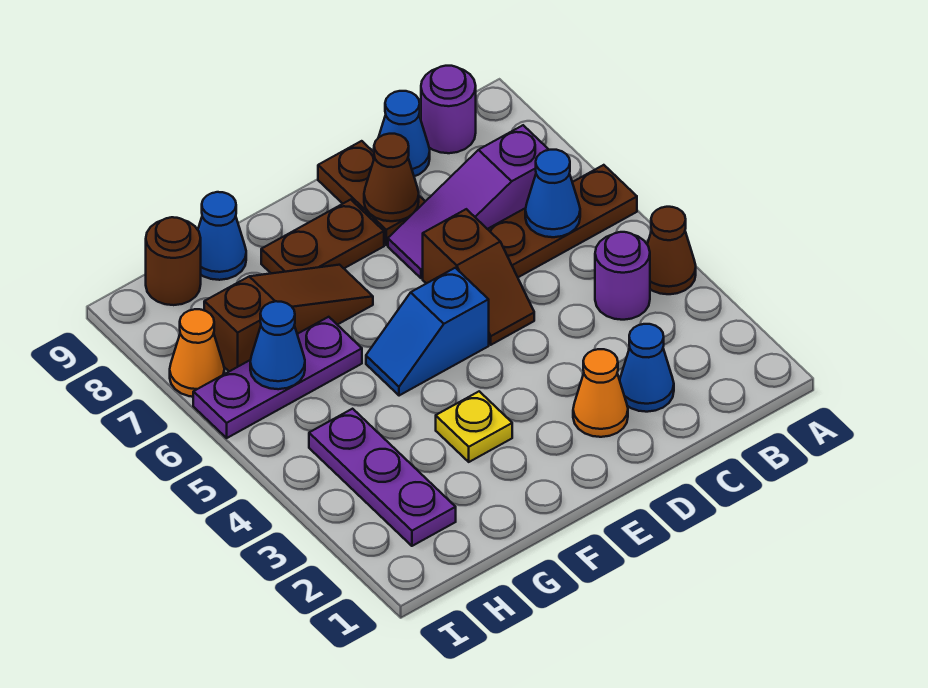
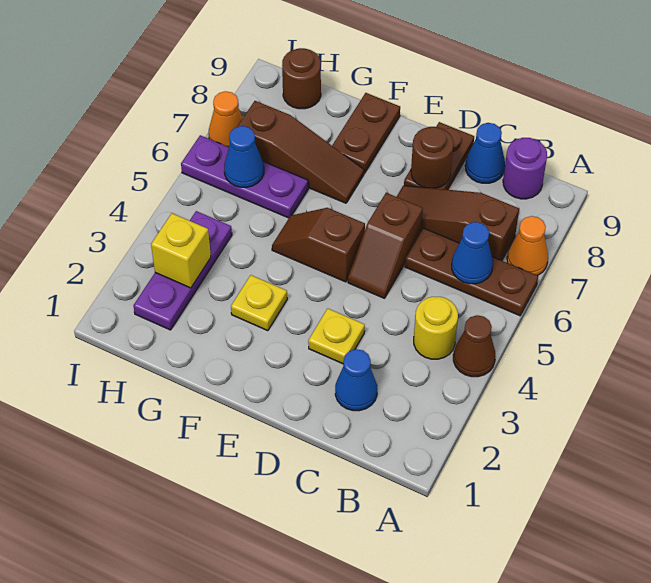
purple round brick B4 level 1 -> yellow round brick B4 level 1
purple slope B7:D7 level 1 top B -> brown slope B7:D7 level 1 top B
orange cone D2 level 1 -> orange cone A7 level 1
none -> yellow plate D3 level 1
brown cone D8 level 2 -> brown round brick D8 level 2
blue slope E5:F5 level 1 top E -> brown slope E5:F5 level 1 top E
brown plate E8:F8 level 1 -> brown plate F8:F9 level 1
blue cone G9 level 1 -> none
none -> yellow brick H3 level 2

